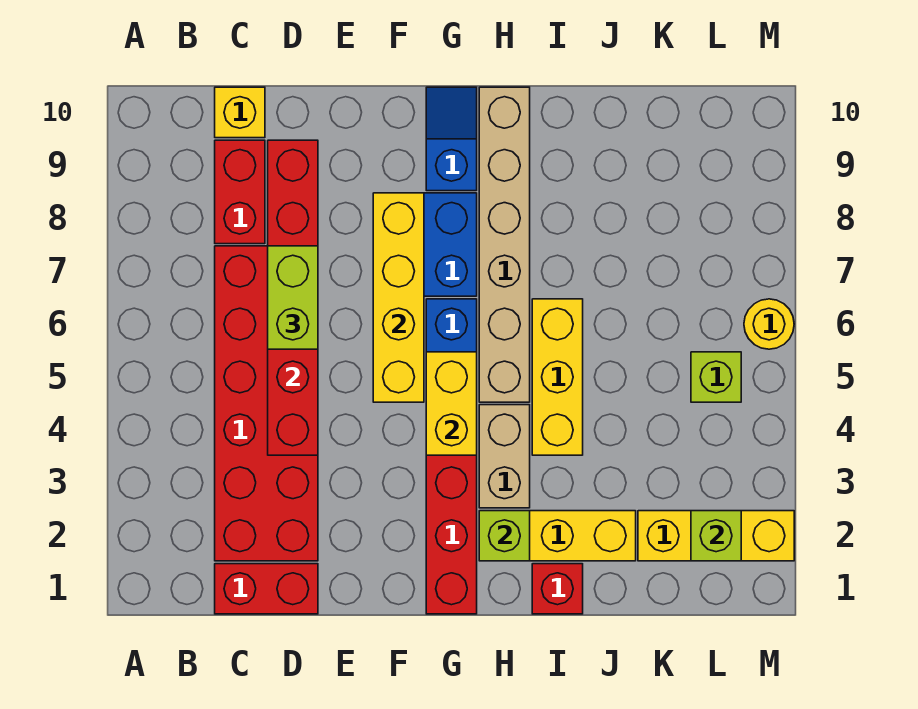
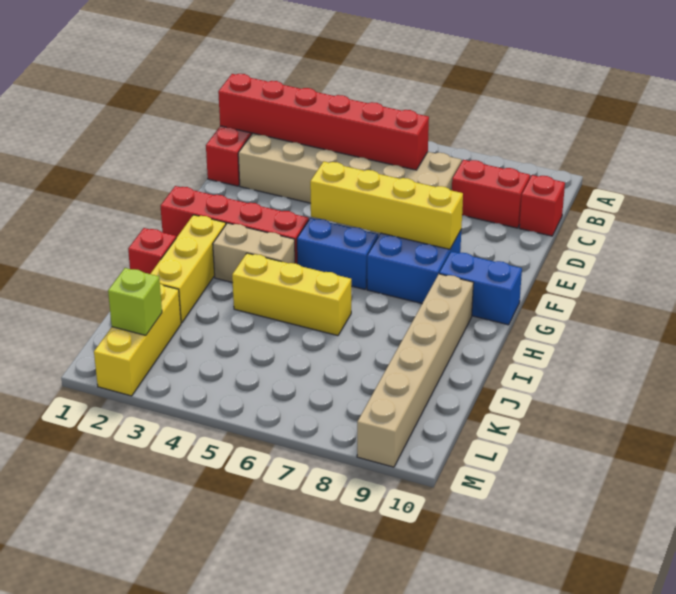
red brick C2:D7 level 1 -> tan brick C2:D7 level 1
yellow brick C10 level 1 -> red brick C10 level 1
red brick D4:D9 level 2 -> red brick C1:C6 level 2
lime brick D6:D7 level 3 -> none
yellow brick G4:G5 level 2 -> none
blue slope G9:G10 level 1 top 9 -> blue brick G9:G10 level 1
lime brick H2 level 2 -> none
tan brick H5:H10 level 1 -> tan brick H9:M9 level 1
lime brick L5 level 1 -> none
yellow round brick M6 level 1 -> none

